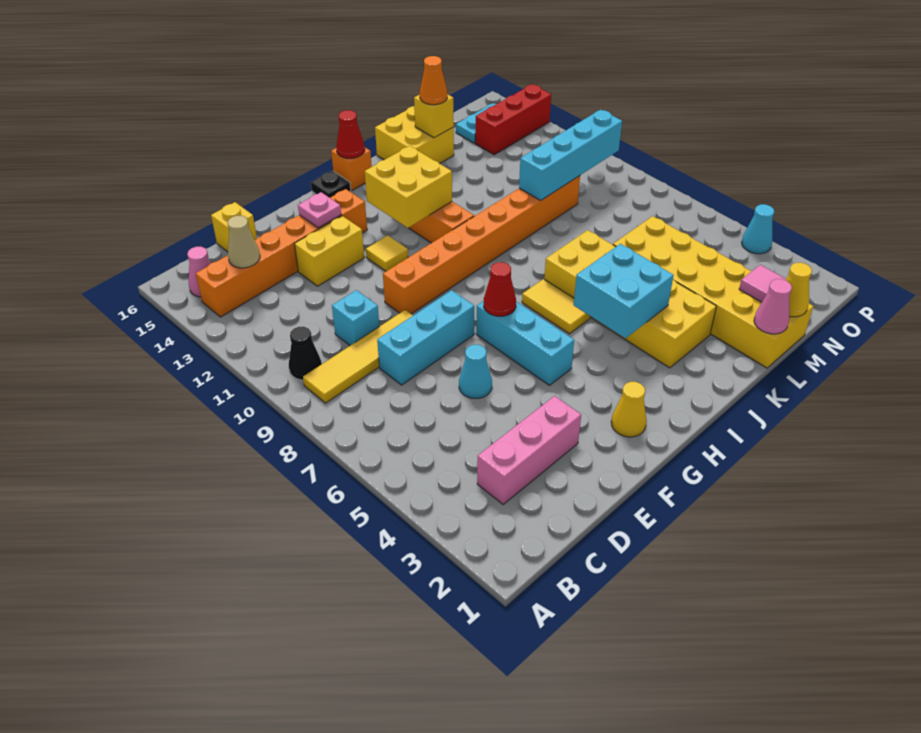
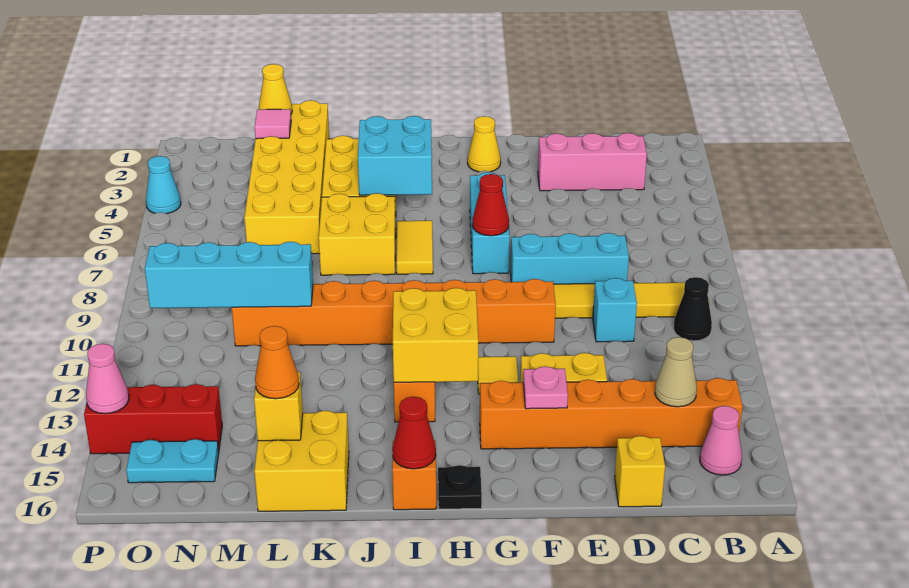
cyan cone E6 level 1 -> none
pink cone L1 level 2 -> pink cone P14 level 2

